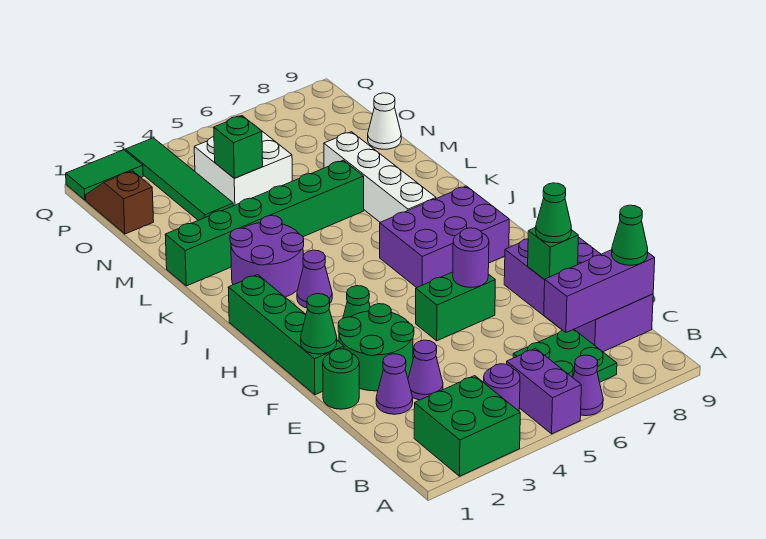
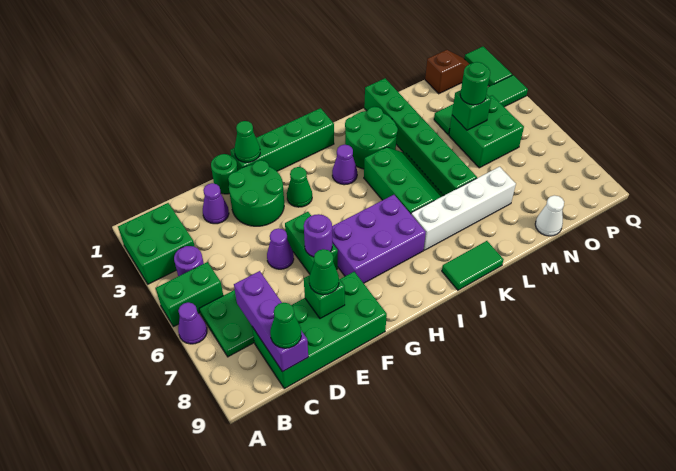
purple brick A5:B5 level 1 -> green brick A5:B5 level 1
purple brick C8:F9 level 1 -> green brick C8:F9 level 1
purple cone D3 level 1 -> purple cone E5 level 1
purple brick H6:I8 level 1 -> purple brick G6:I7 level 1
purple round brick J2:K3 level 1 -> green round brick J2:K3 level 1
none -> green slope J4:K6 level 1 top J
none -> green tile J9:K9 level 1
white brick N4:O5 level 1 -> green brick N4:O5 level 1
none -> green round brick N4 level 3

